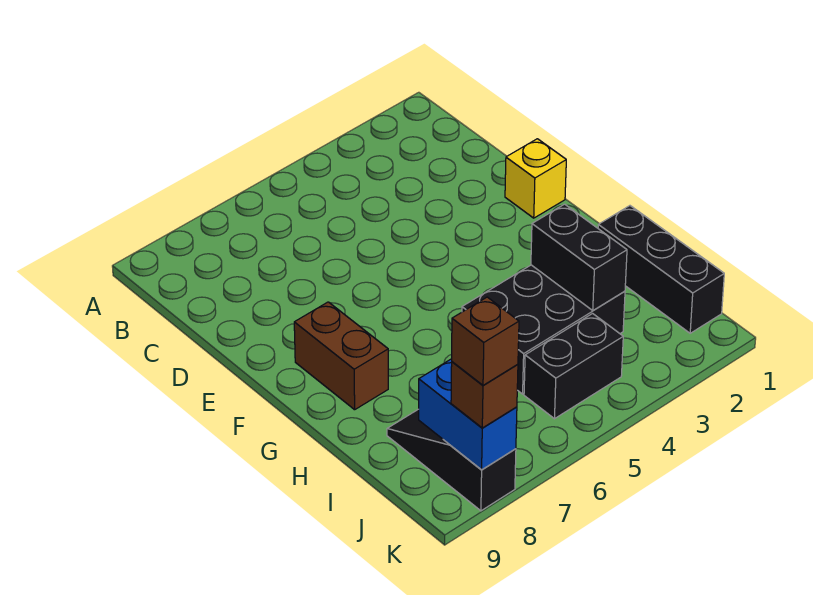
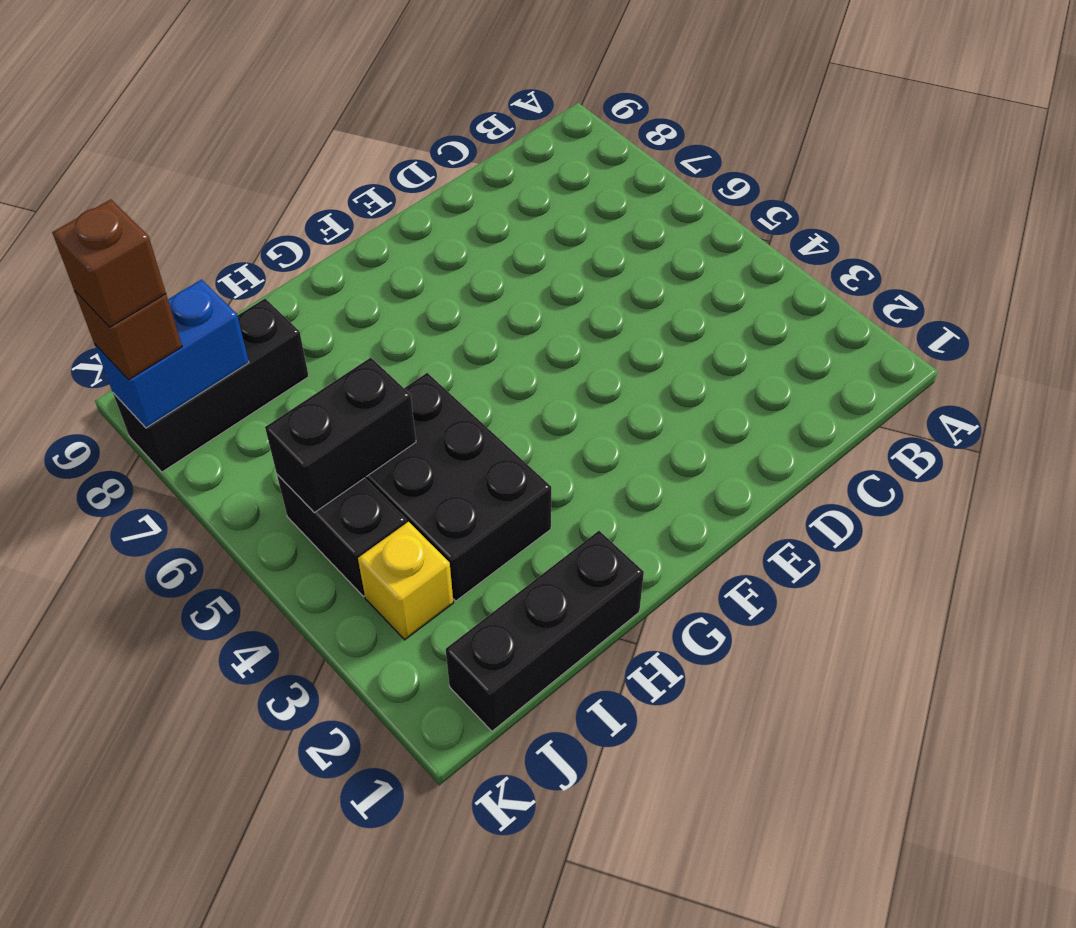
yellow brick E1 level 1 -> yellow brick J3 level 1
brown brick F8:G8 level 1 -> none
black brick H3:I3 level 2 -> black brick I5:J5 level 2
black slope I8:K8 level 1 top K -> black brick I8:K8 level 1

